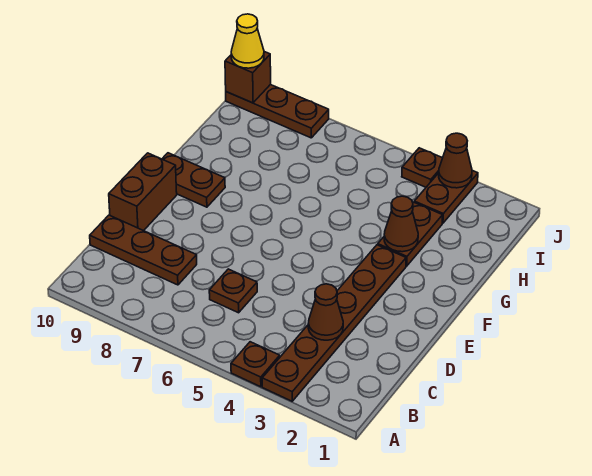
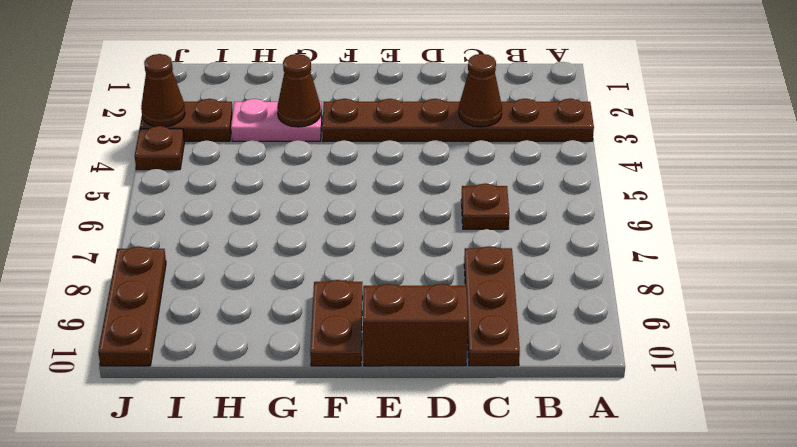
brown plate A4 level 1 -> none
brown plate G3:H3 level 1 -> pink plate G3:H3 level 1
brown brick J10 level 2 -> none
yellow cone J10 level 3 -> none

